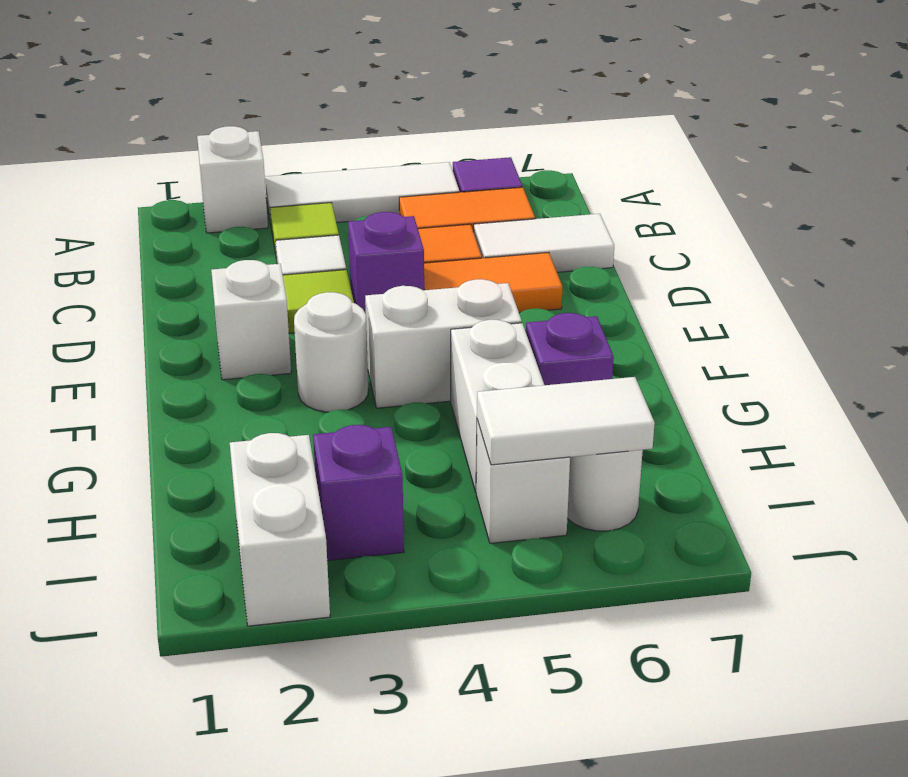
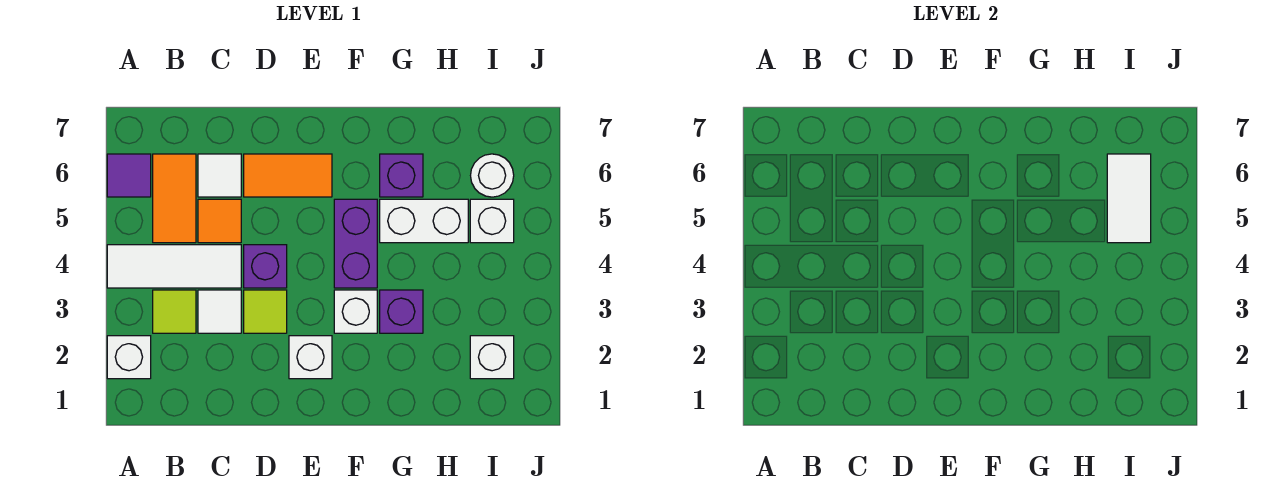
white tile A3:A5 level 1 -> white tile A4:C4 level 1
white tile C6:C7 level 1 -> white tile C6 level 1
orange tile D5:D6 level 1 -> orange tile D6:E6 level 1
white round brick F3 level 1 -> white brick F3 level 1
white brick F4:F5 level 1 -> purple brick F4:F5 level 1
white brick I2:J2 level 1 -> white brick I2 level 1
purple brick I3 level 1 -> purple brick G3 level 1

